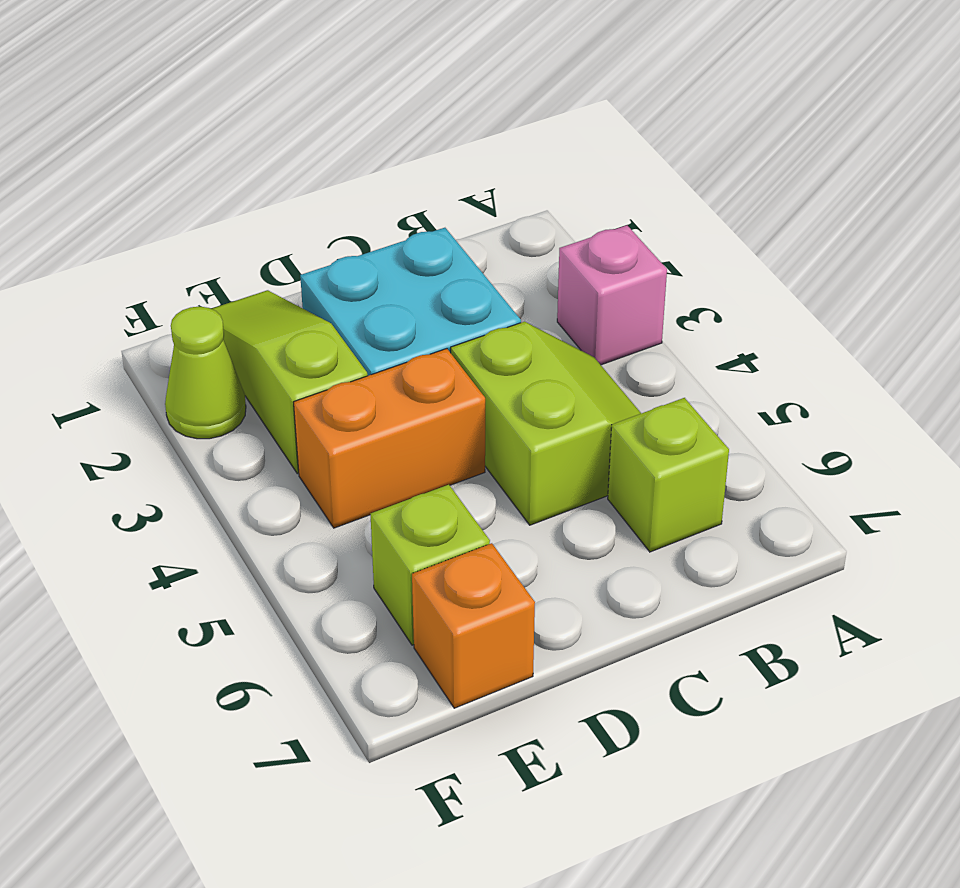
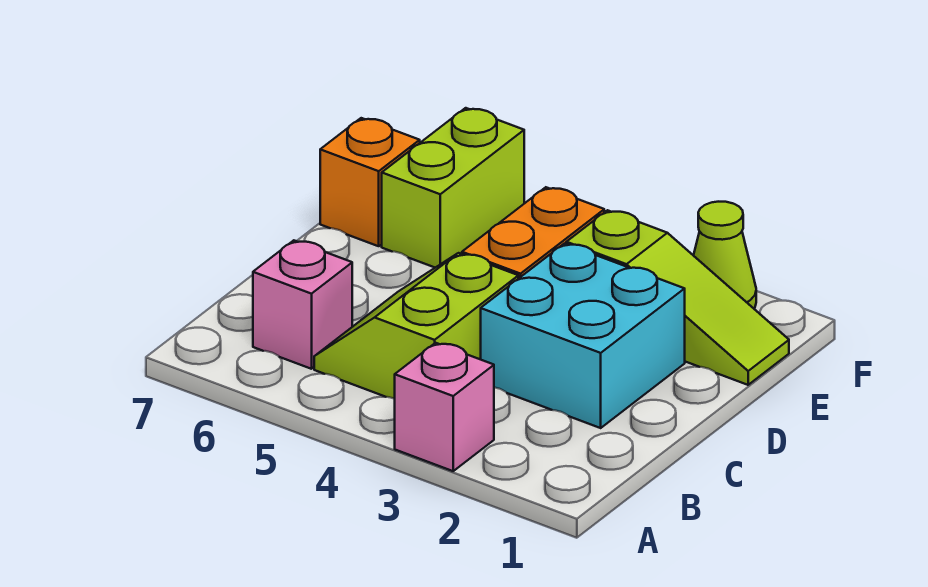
lime slope B4:C5 level 1 top C -> lime slope B4:C5 level 1 top 4
lime brick B6 level 1 -> pink brick B6 level 1
lime brick E6 level 1 -> lime brick E6:F6 level 1

